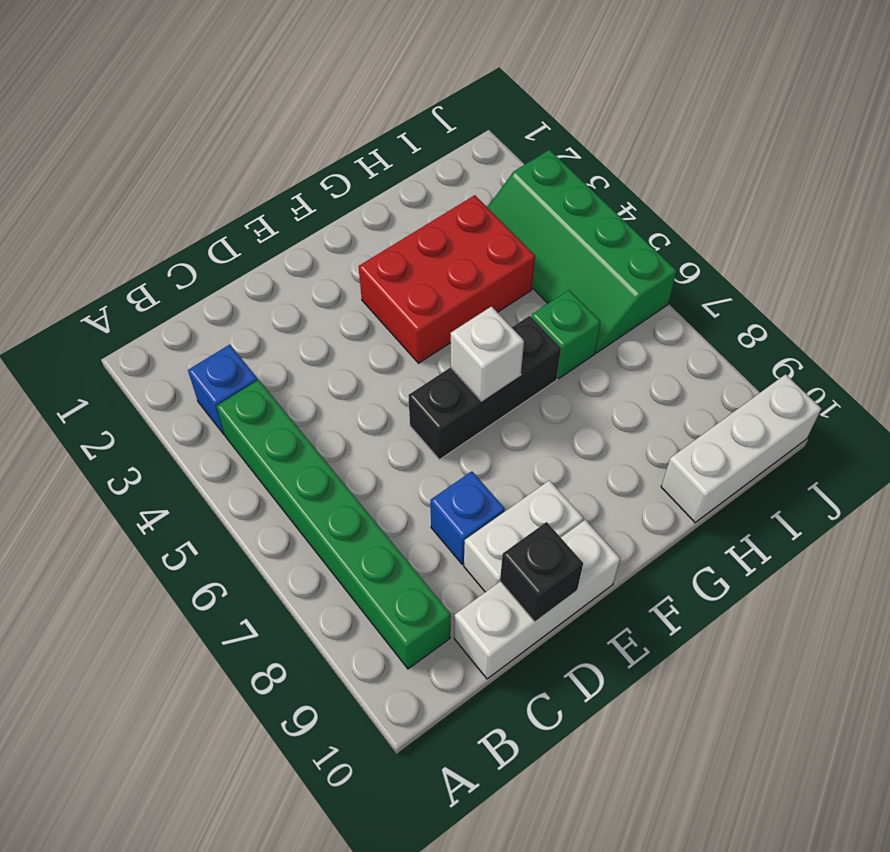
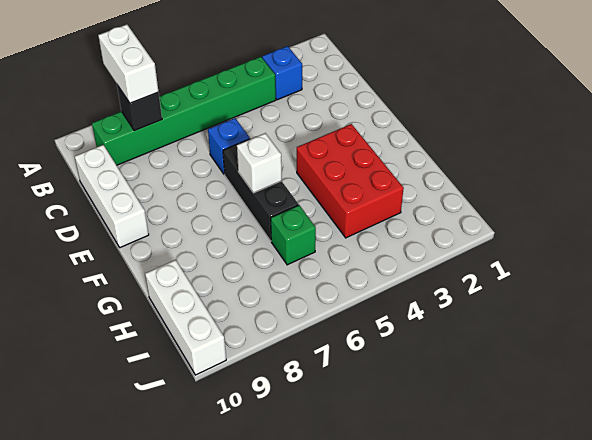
blue brick D8 level 1 -> blue brick D6 level 1
white brick D9:E9 level 1 -> white brick A8:B8 level 3
black brick D10 level 2 -> black brick B8 level 2
green slope I3:J6 level 1 top J -> none

